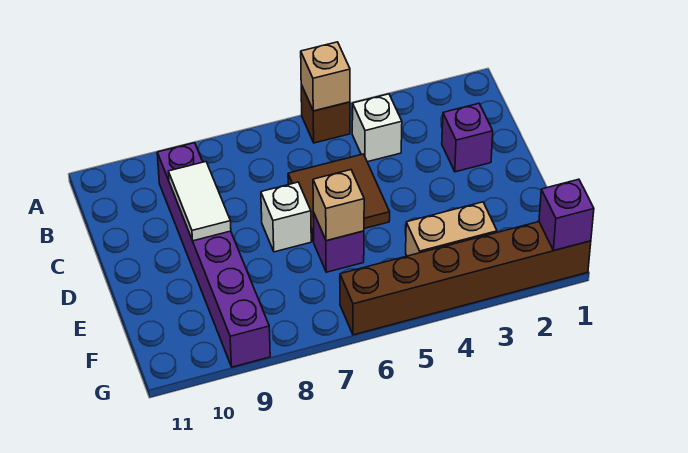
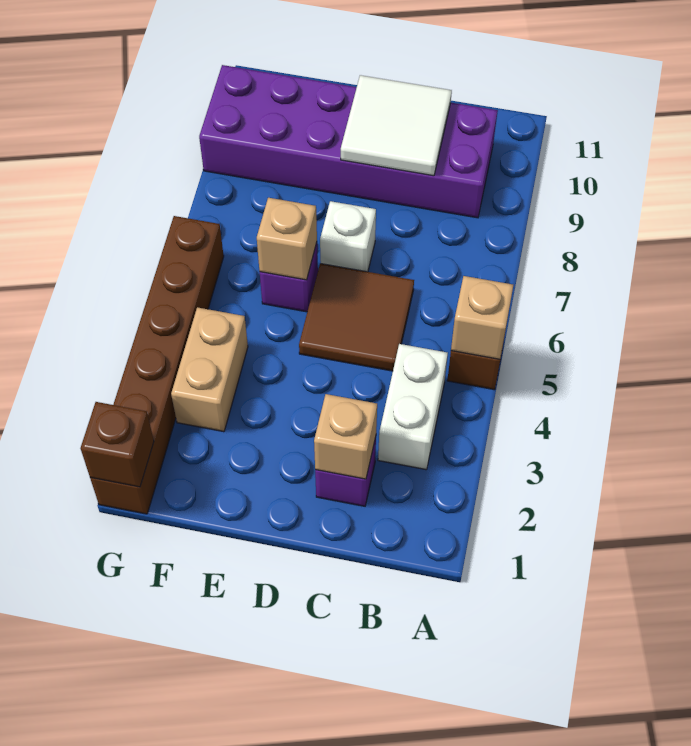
white brick B4 level 1 -> white brick B3:B4 level 1
purple brick B9:G9 level 1 -> purple brick B9:G10 level 1
none -> tan brick C2 level 2
white tile C9:D9 level 2 -> white tile C9:D10 level 2
purple brick G1 level 2 -> brown brick G1 level 2

